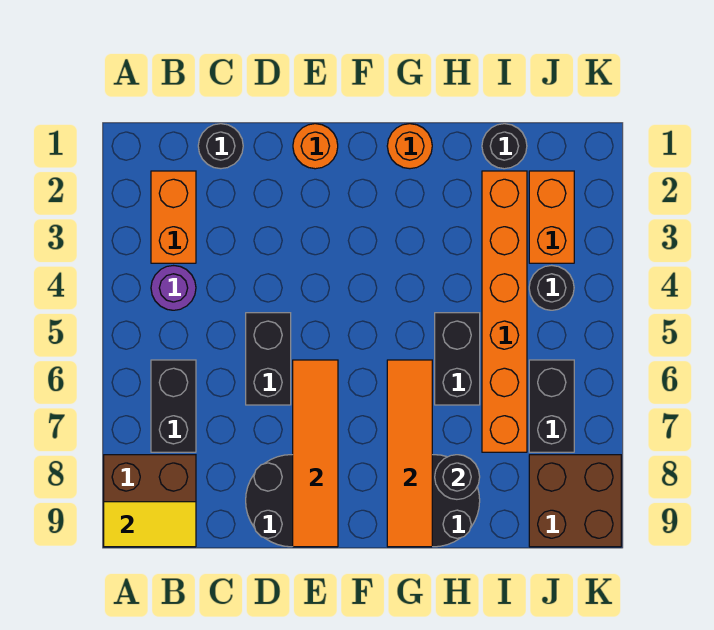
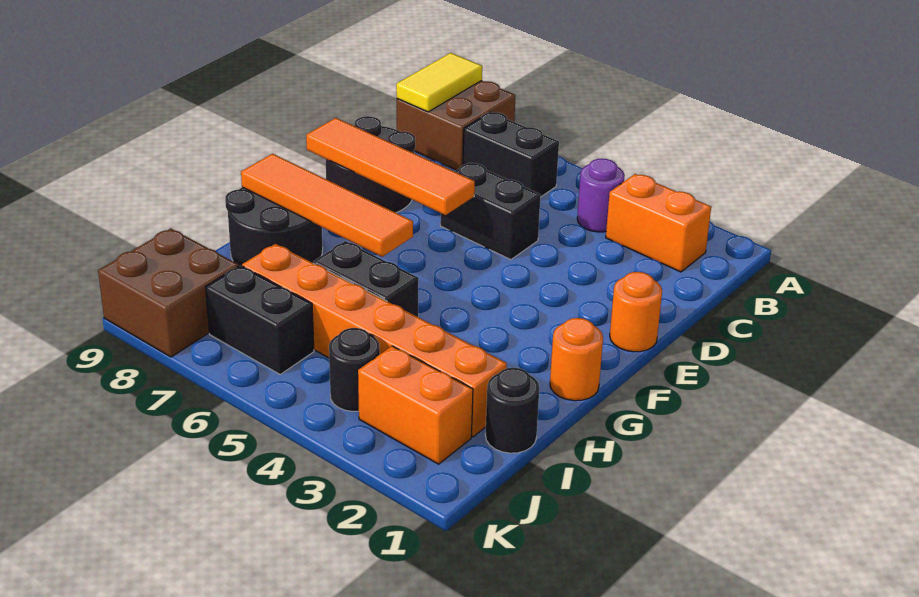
black round brick C1 level 1 -> none
black round brick H8 level 2 -> none

